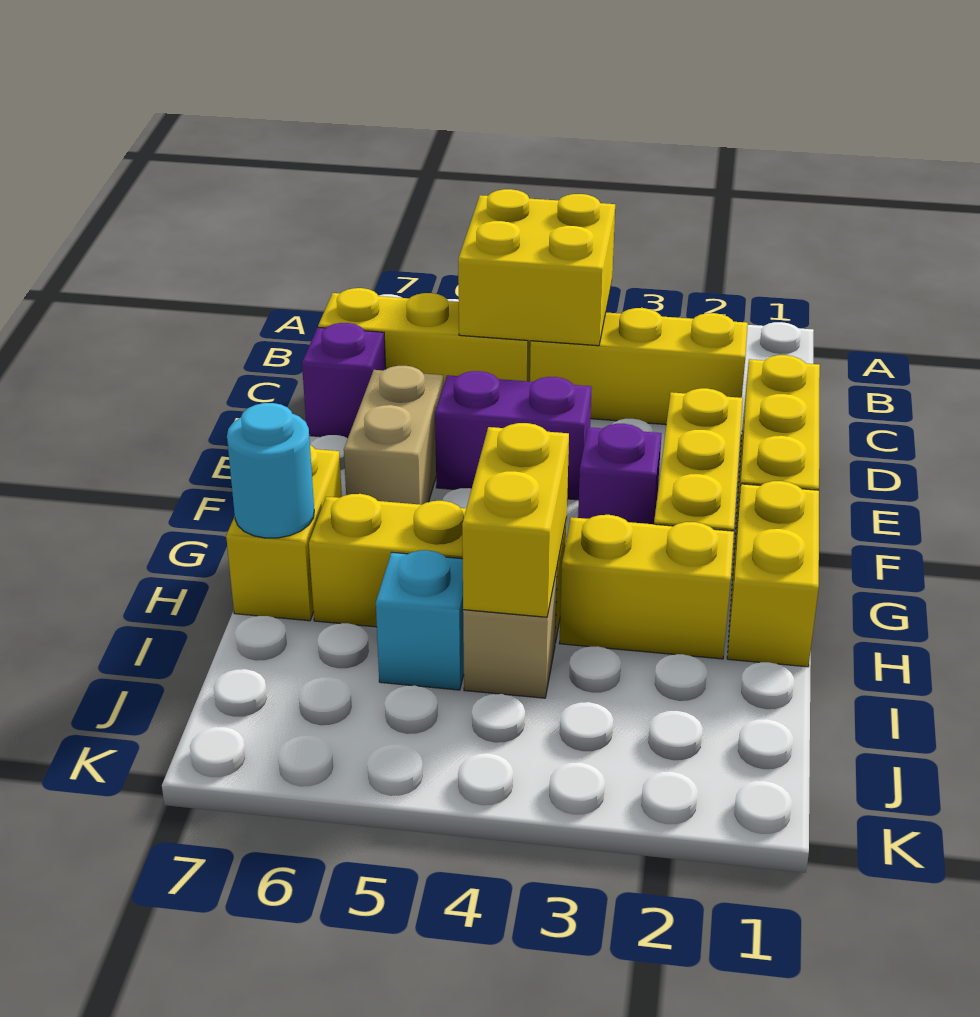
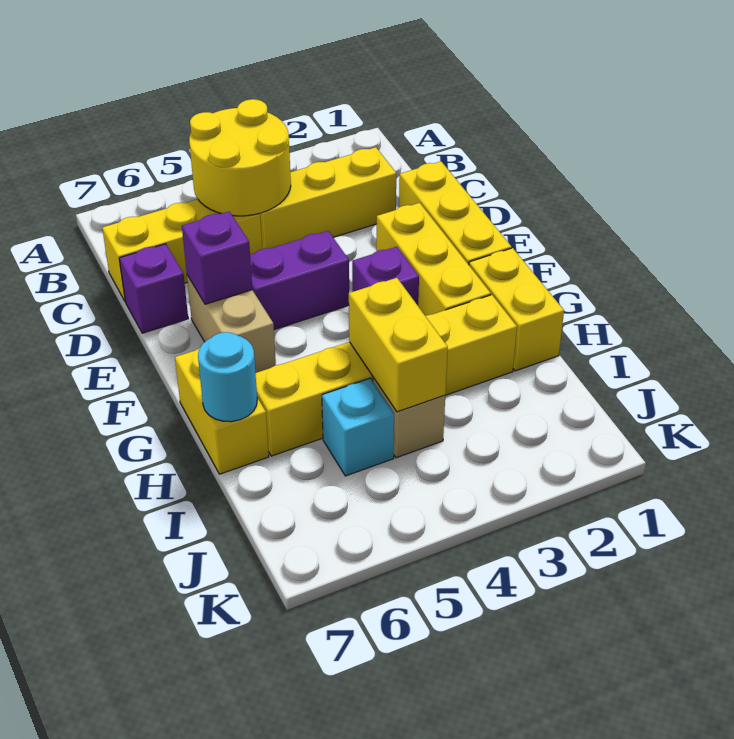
yellow brick B4:C5 level 2 -> yellow round brick B4:C5 level 2
none -> purple brick E6 level 2

